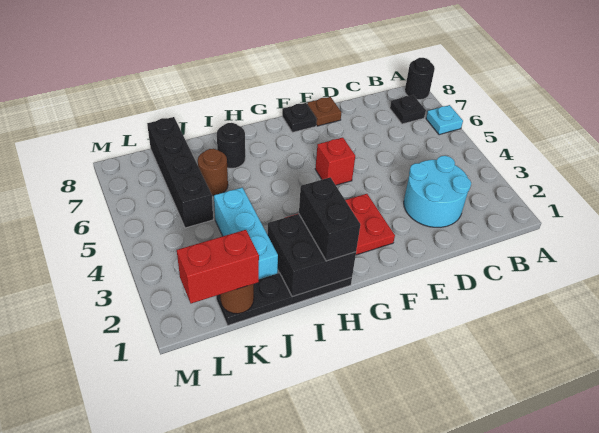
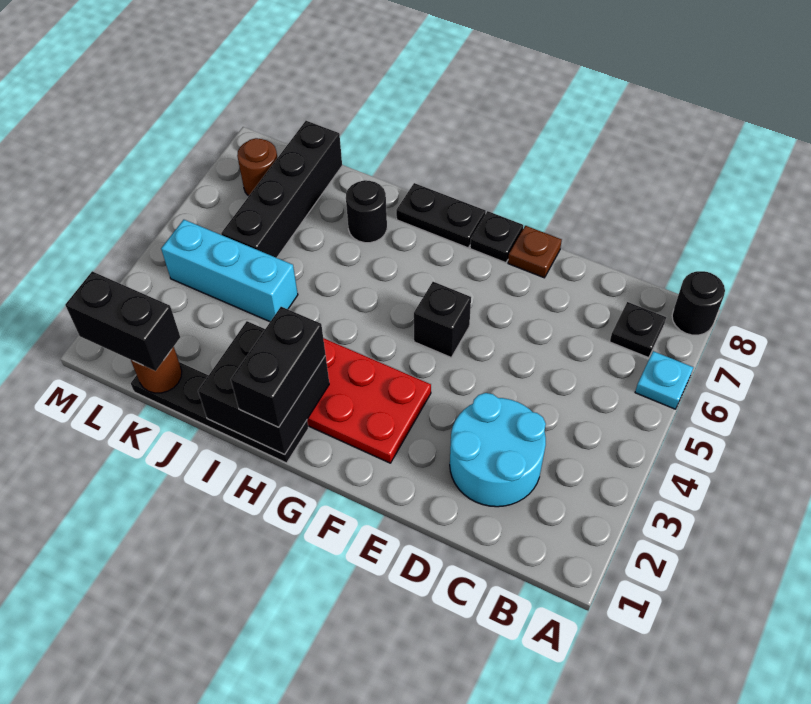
red brick F5 level 1 -> black brick F5 level 1
none -> black plate G8:H8 level 1
cyan brick J2:J4 level 1 -> cyan brick J4:L4 level 1
brown round brick J6 level 1 -> brown round brick L7 level 1
red brick K1:L1 level 3 -> black brick K1:L1 level 3

